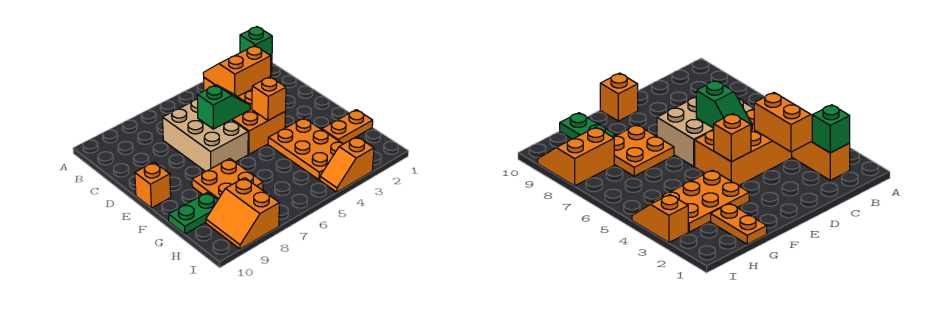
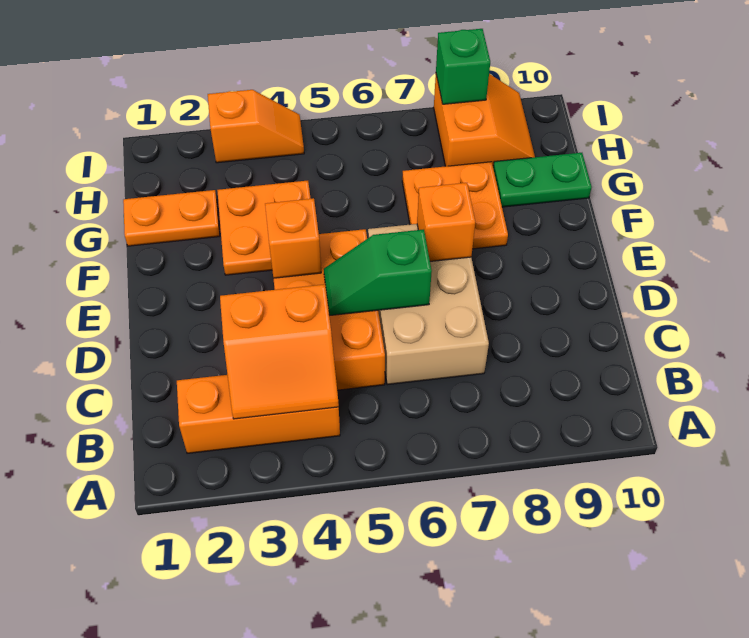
green brick B2 level 2 -> green brick I8 level 2
orange brick E10 level 1 -> orange brick E7 level 2
orange plate F3:H4 level 1 -> orange plate F3:G4 level 1

